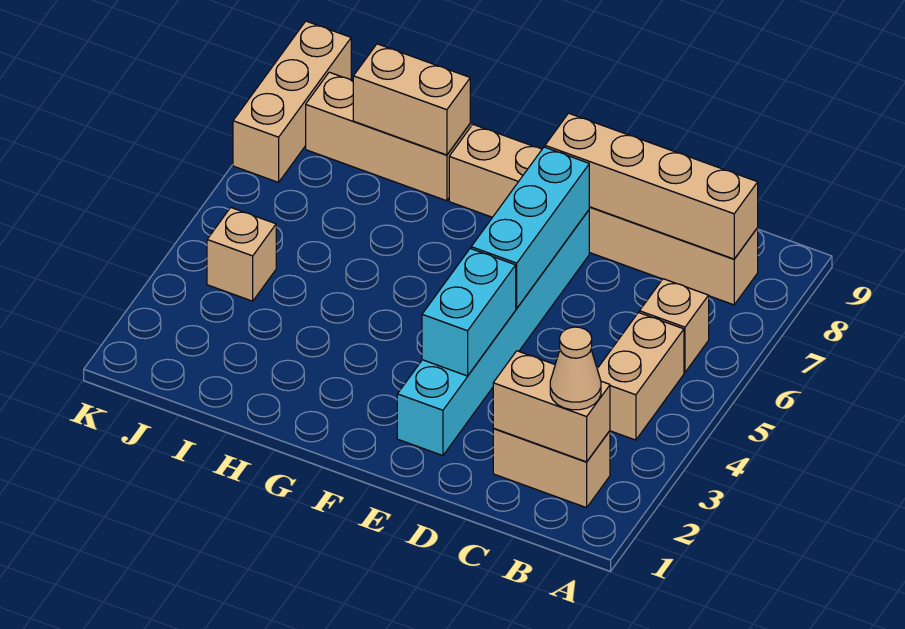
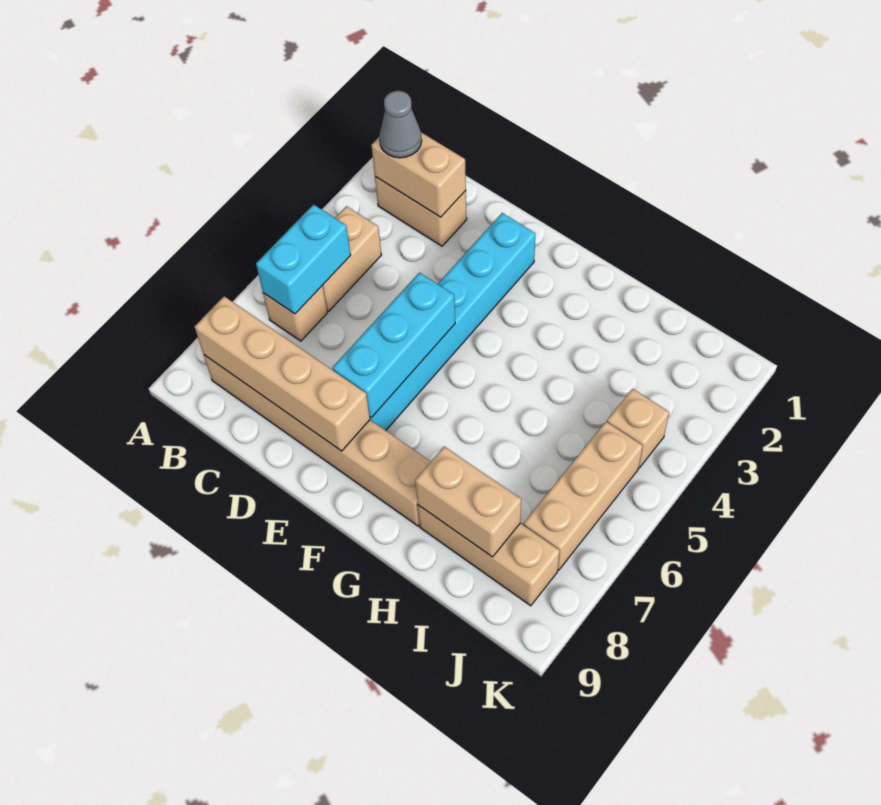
tan cone B2 level 3 -> grey cone B2 level 3
cyan brick E3:E4 level 2 -> cyan brick B5:B6 level 2
tan brick K7:K9 level 1 -> tan brick J5:J7 level 1

